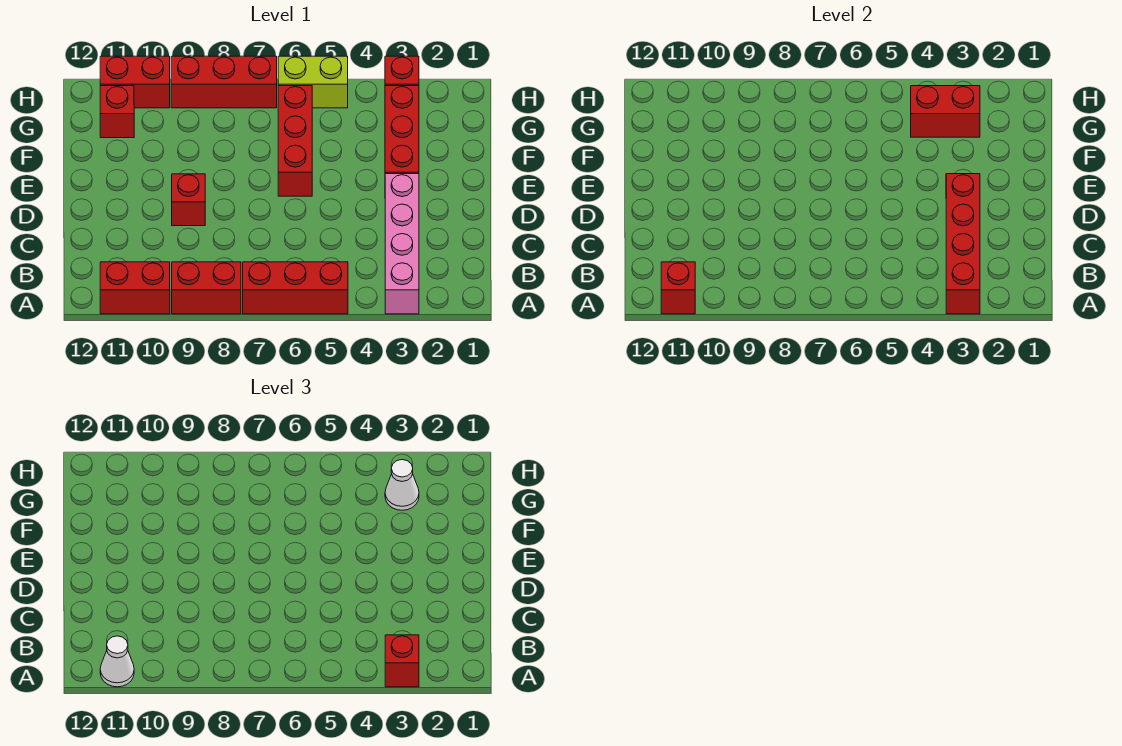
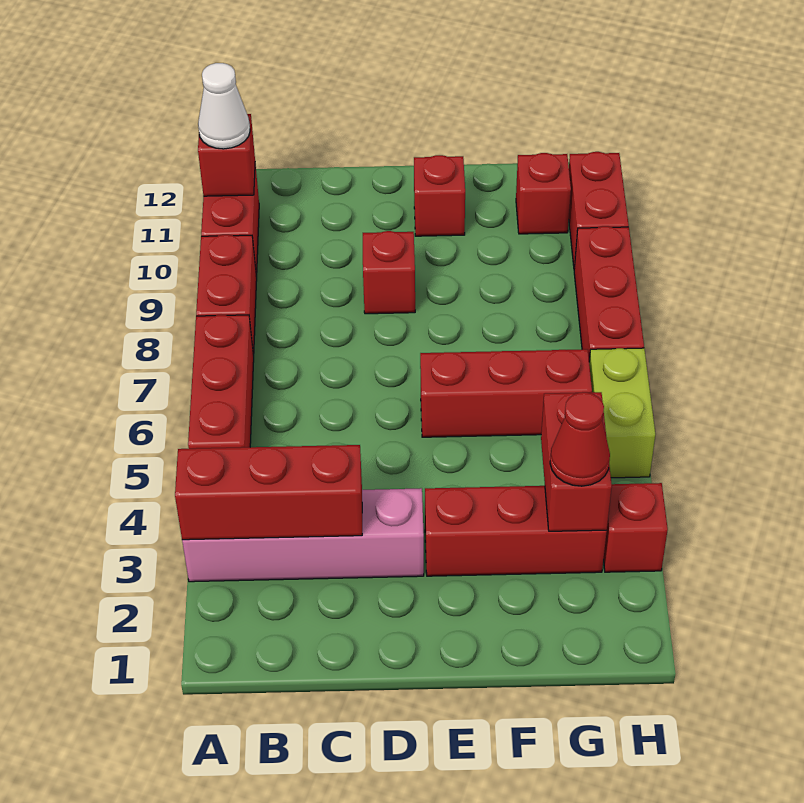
red brick A3:D3 level 2 -> red brick A3:C3 level 2
red brick A3 level 3 -> red brick E11 level 1
white cone G3 level 3 -> red cone G3 level 3

